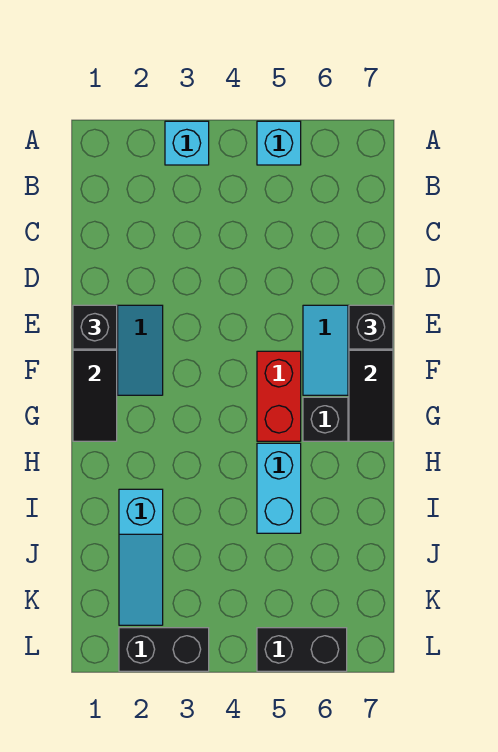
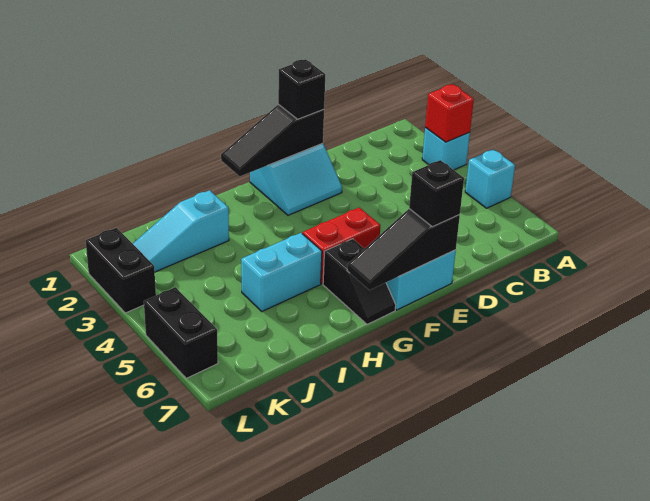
none -> red brick A3 level 2

